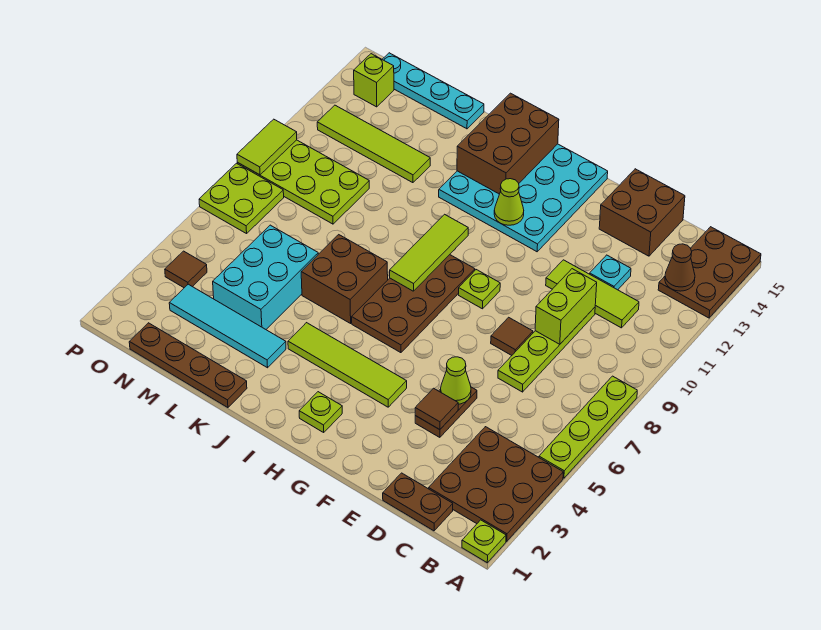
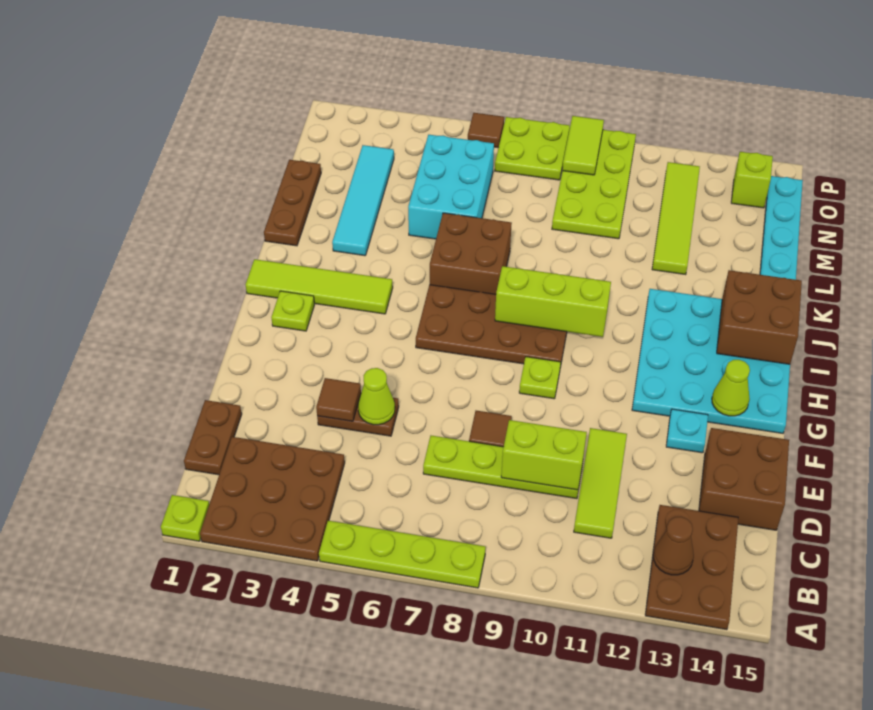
brown plate A13:B15 level 1 -> brown plate A13:C14 level 1
cyan plate D12 level 1 -> cyan plate F13 level 1
lime tile G4:J4 level 1 -> lime tile I1:I4 level 1
lime cone H12 level 2 -> lime cone G14 level 2
lime tile I8:I10 level 2 -> lime brick I8:I10 level 2
brown brick I13:J15 level 2 -> brown brick I14:J15 level 2
brown plate K1:N1 level 1 -> brown plate K1:M1 level 1
cyan brick L4:M6 level 1 -> cyan brick L5:N6 level 1
brown tile O4 level 1 -> brown tile P6 level 1
lime tile P9:P10 level 2 -> lime tile O9:P9 level 2

